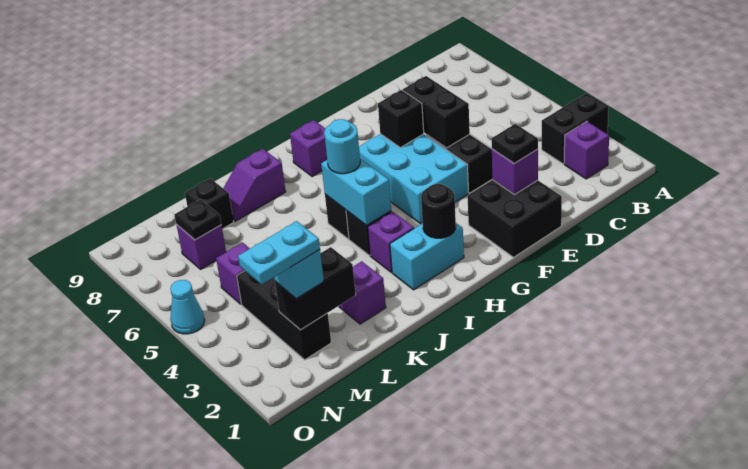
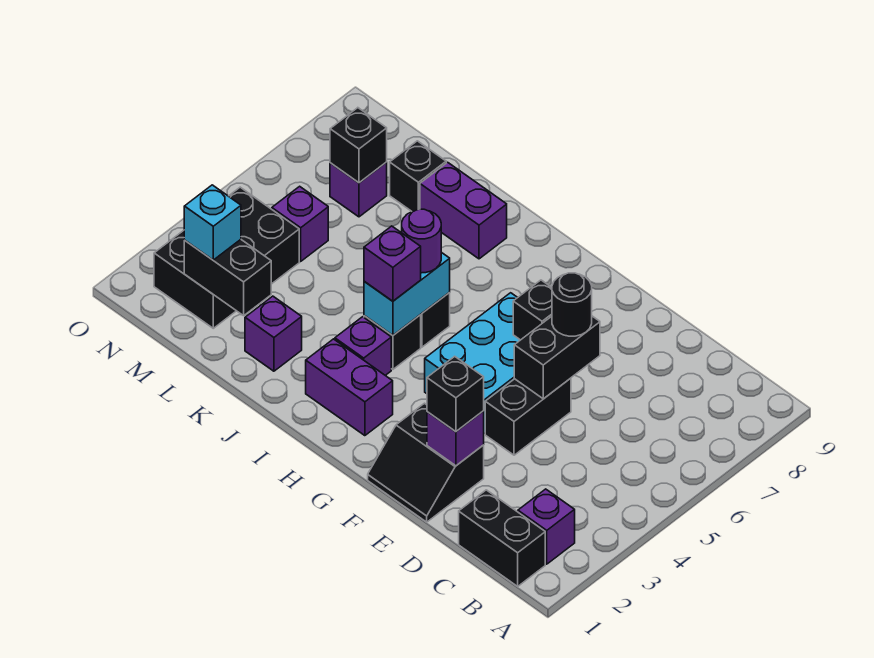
black brick A3:B3 level 1 -> black brick B1:C1 level 1
black brick E1:F2 level 1 -> black slope E1:F2 level 1 top 2
black plate E2 level 3 -> black brick E2 level 3
cyan brick H2:I2 level 1 -> purple brick H2:I2 level 1
black round brick H2 level 2 -> black round brick E6 level 3
purple brick H8 level 1 -> purple brick I4 level 3
cyan round brick I5 level 3 -> purple round brick I5 level 3
purple slope J8:K8 level 1 top J -> purple brick J8:K8 level 1
black brick M2:M4 level 1 -> black brick M2:N4 level 1
cyan plate M2:N2 level 4 -> none
black plate M7 level 2 -> black brick M7 level 2
cyan cone O5 level 1 -> none

